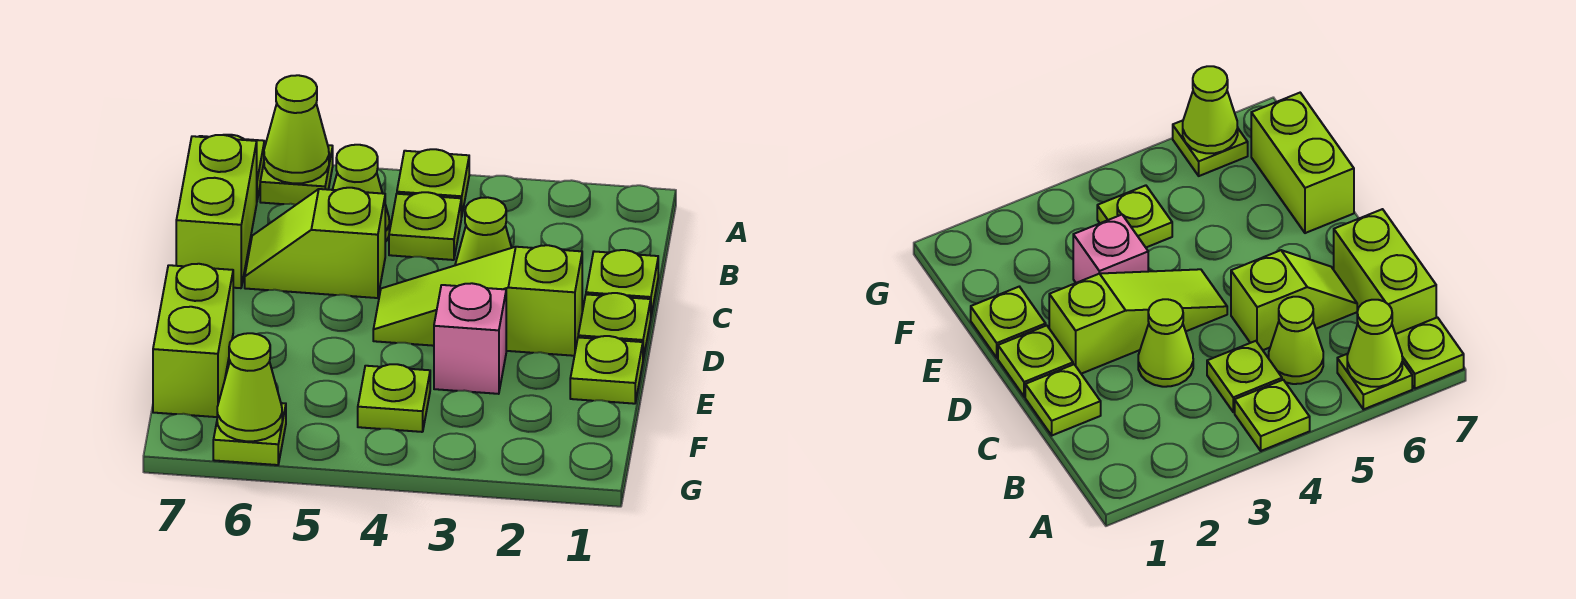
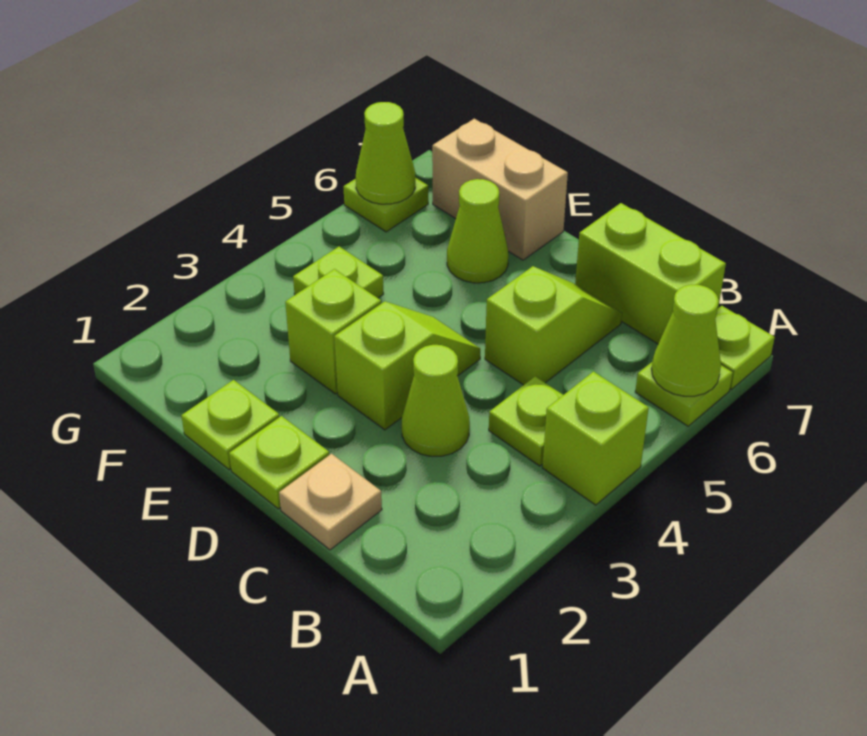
lime plate A4 level 1 -> lime brick A4 level 1
lime cone B5 level 1 -> lime cone E6 level 1
lime plate C1 level 1 -> tan plate C1 level 1
lime slope D2:D4 level 1 top 2 -> lime slope D3:D4 level 1 top 3
pink brick E3 level 1 -> lime brick E3 level 1
lime brick E7:F7 level 1 -> tan brick E7:F7 level 1

